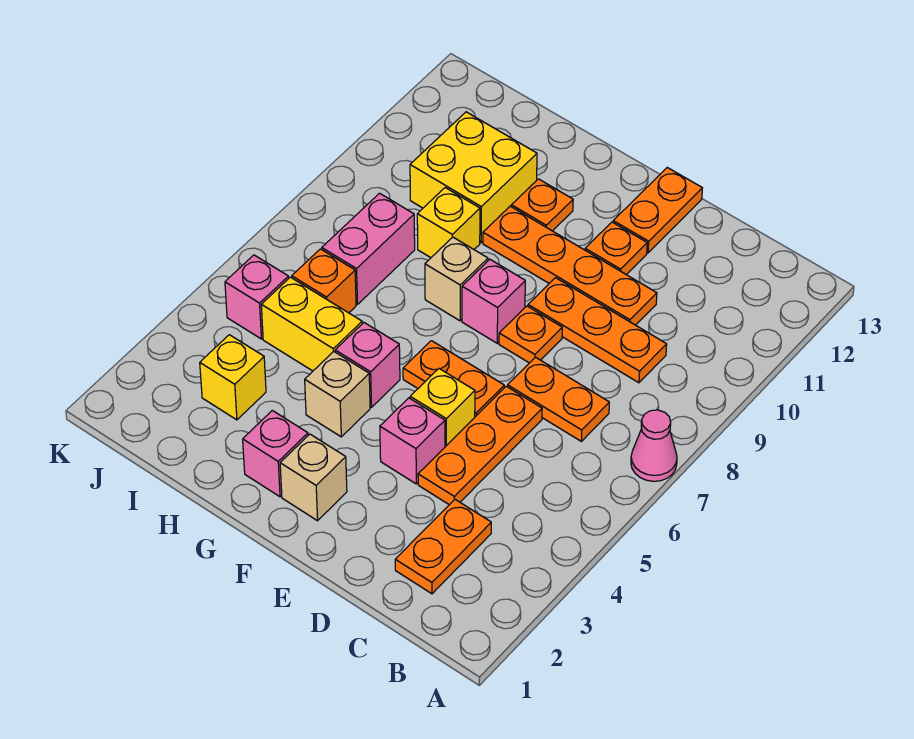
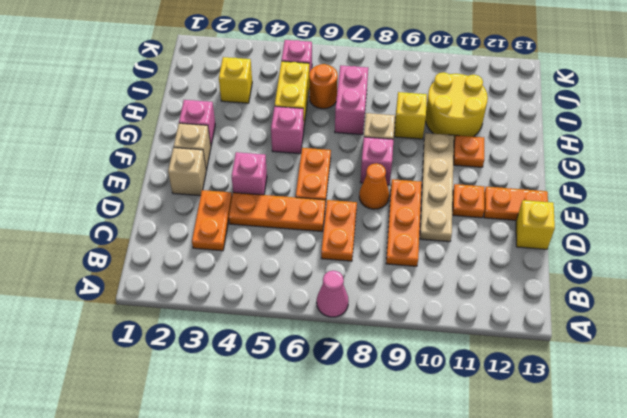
orange plate C2:C3 level 1 -> orange plate C3:D3 level 1
orange plate D10:G10 level 1 -> tan plate D10:G10 level 1
yellow brick E5 level 1 -> yellow brick D13 level 1
orange plate E8 level 1 -> orange cone E8 level 1
tan brick G4 level 1 -> tan brick E2 level 1
yellow brick H10:I11 level 1 -> yellow round brick H10:I11 level 1
orange brick I6 level 1 -> orange round brick I6 level 1
pink brick I7:I8 level 1 -> pink brick H7:I7 level 1

